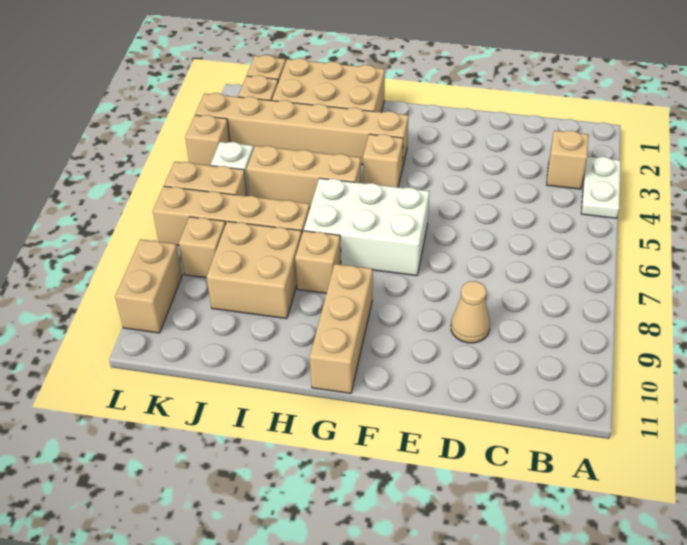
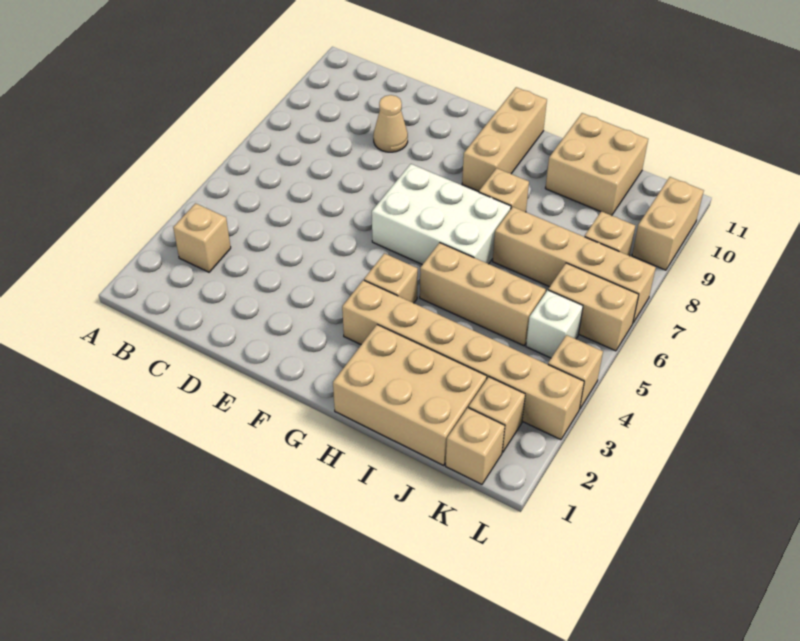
white plate A3:A4 level 1 -> none
tan brick I8:J9 level 1 -> tan brick I10:J11 level 1

